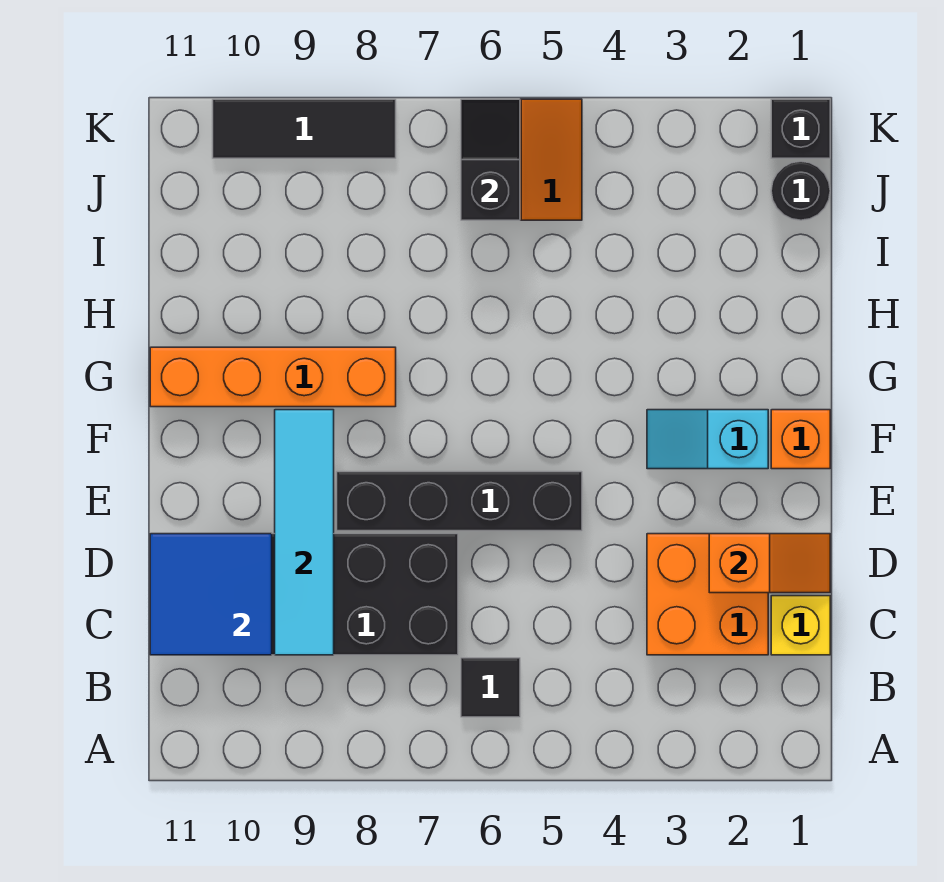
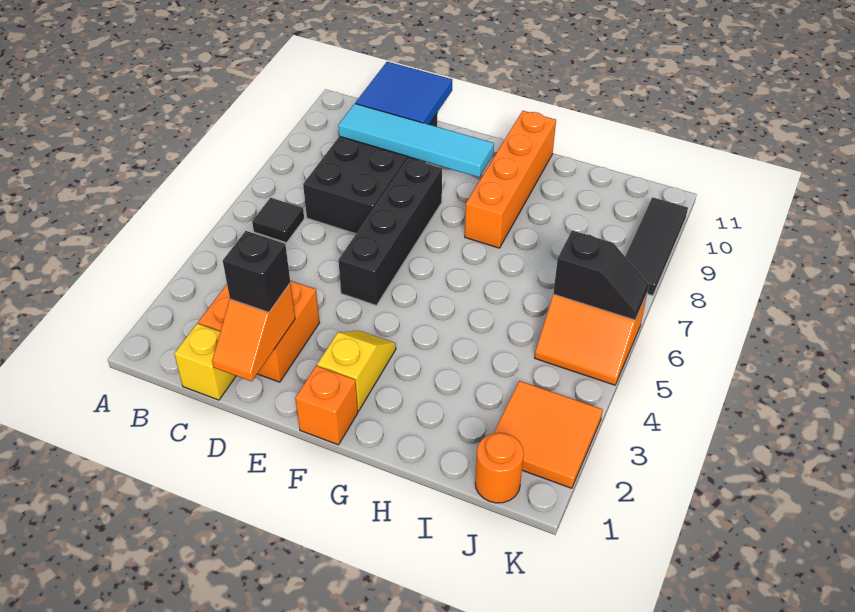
cyan slope F2:F3 level 1 top 2 -> yellow slope F2:F3 level 1 top 2
black round brick J1 level 1 -> orange round brick J1 level 1
none -> orange tile J2:K3 level 1
black brick K1 level 1 -> black brick D2 level 3

